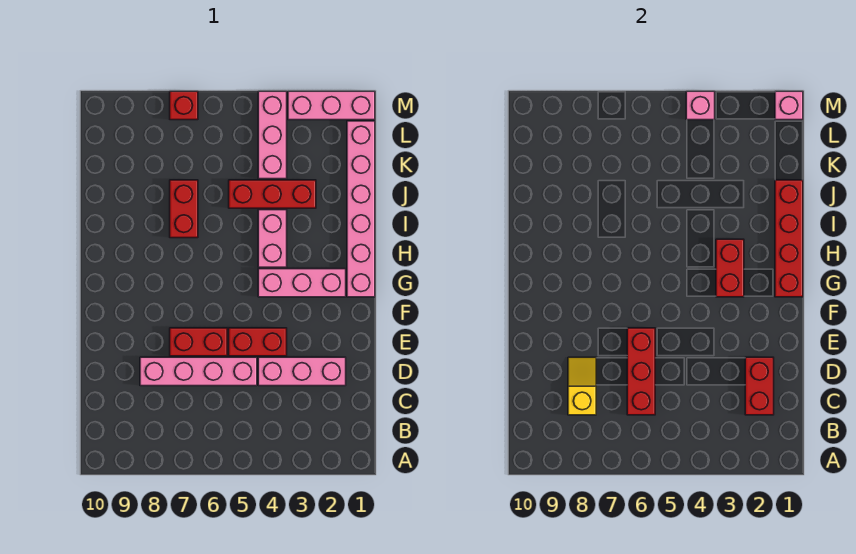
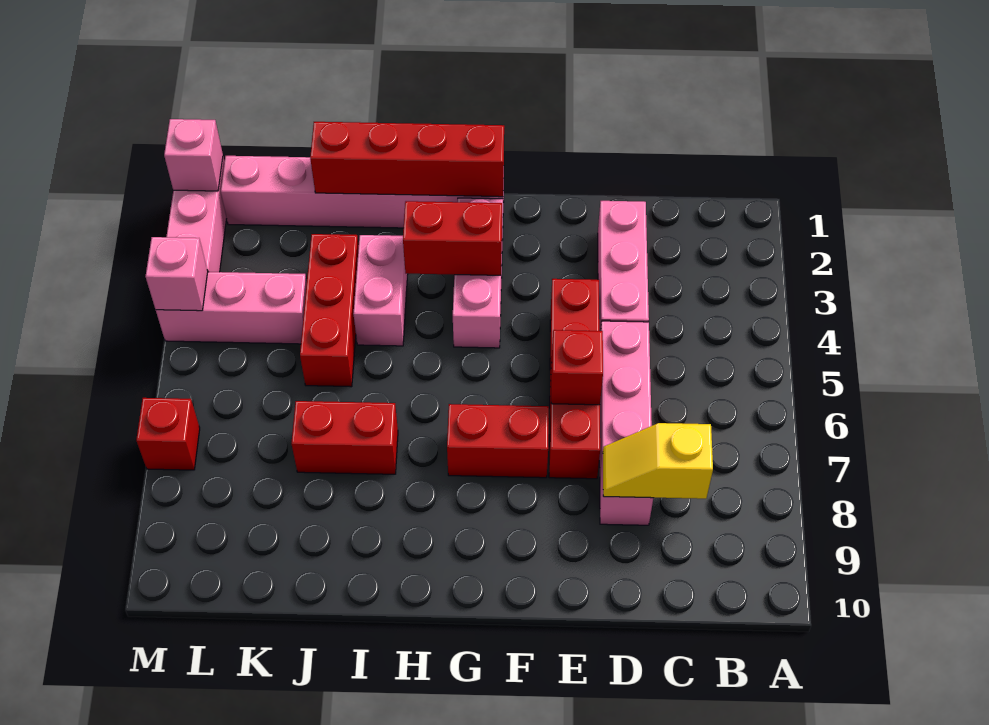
red brick C2:D2 level 2 -> red brick F7:G7 level 1
red brick C6:E6 level 2 -> red brick E6 level 2
pink brick H4:I4 level 1 -> pink brick I3:I4 level 1

